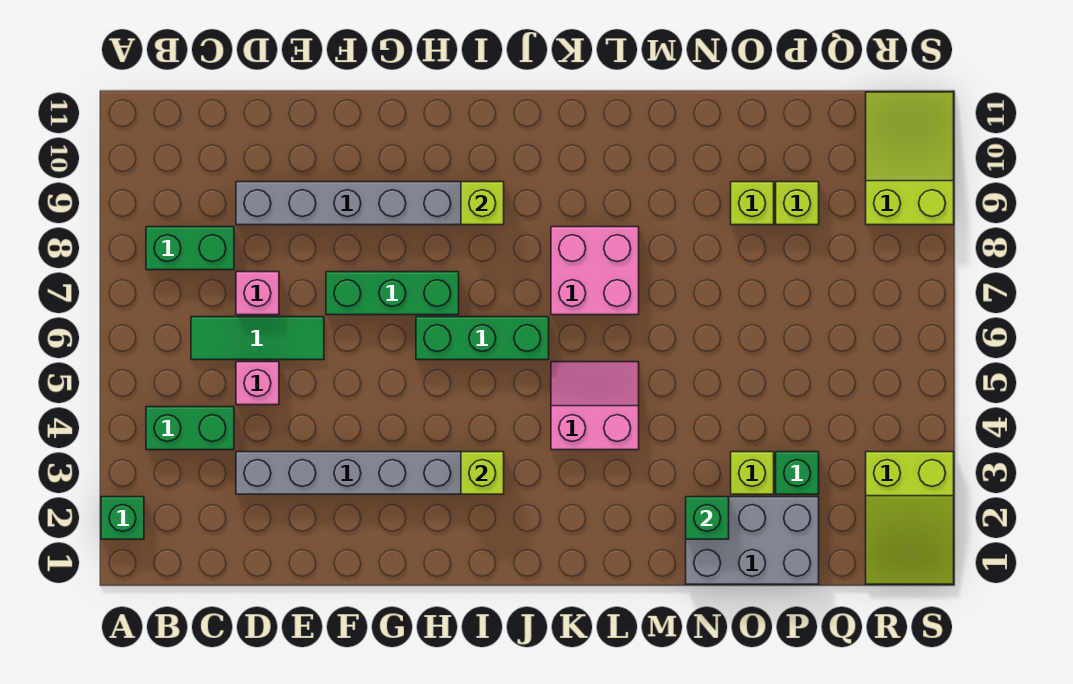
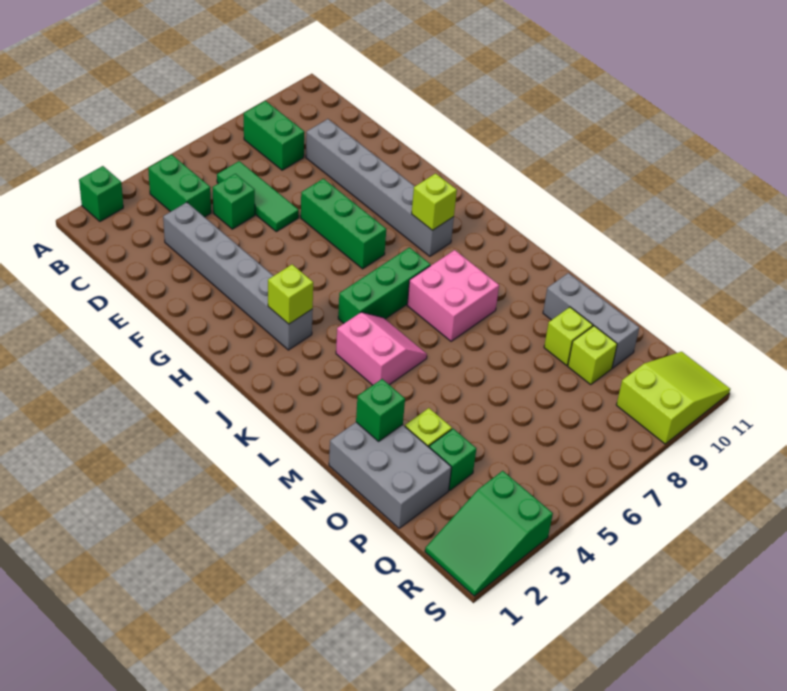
pink brick D5 level 1 -> green brick D5 level 1
pink brick D7 level 1 -> none
green brick H6:J6 level 1 -> green brick J5:J7 level 1
none -> grey brick N10:P10 level 1
lime slope R1:S3 level 1 top 3 -> green slope R1:S3 level 1 top 3

